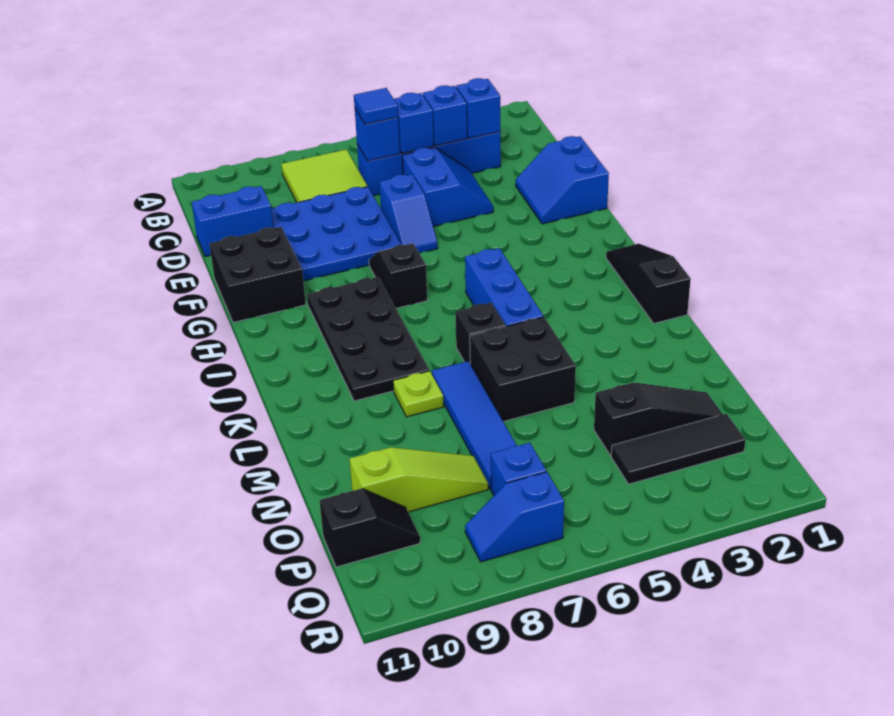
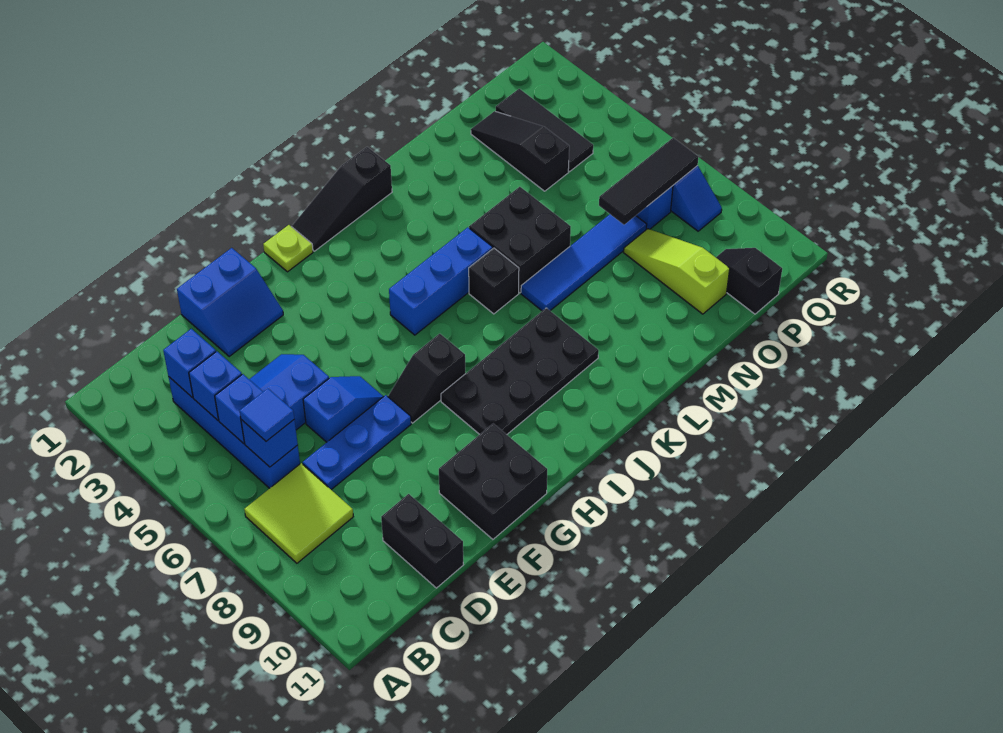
blue plate D7:F9 level 1 -> blue plate D7:F7 level 1
blue brick D10:D11 level 1 -> black brick D10:D11 level 1
lime plate L8 level 1 -> lime plate H1 level 1
none -> black tile O7:Q7 level 2

